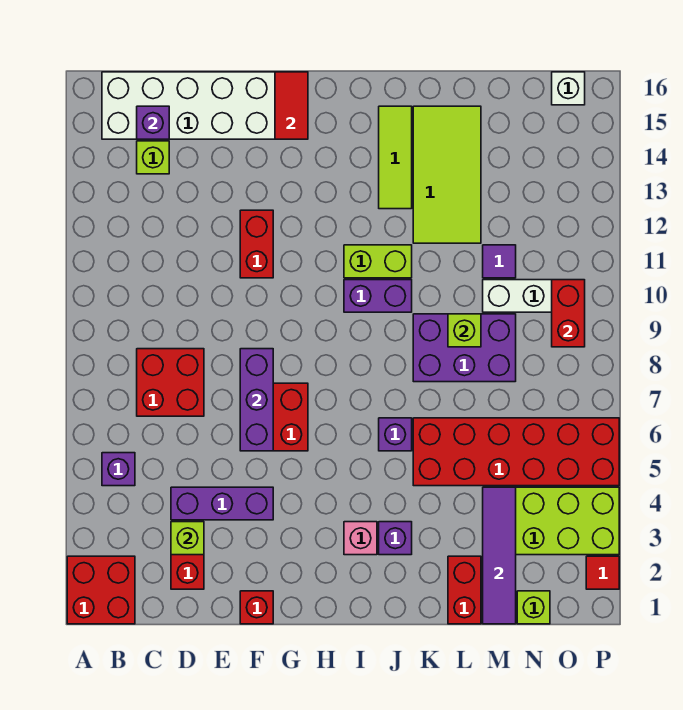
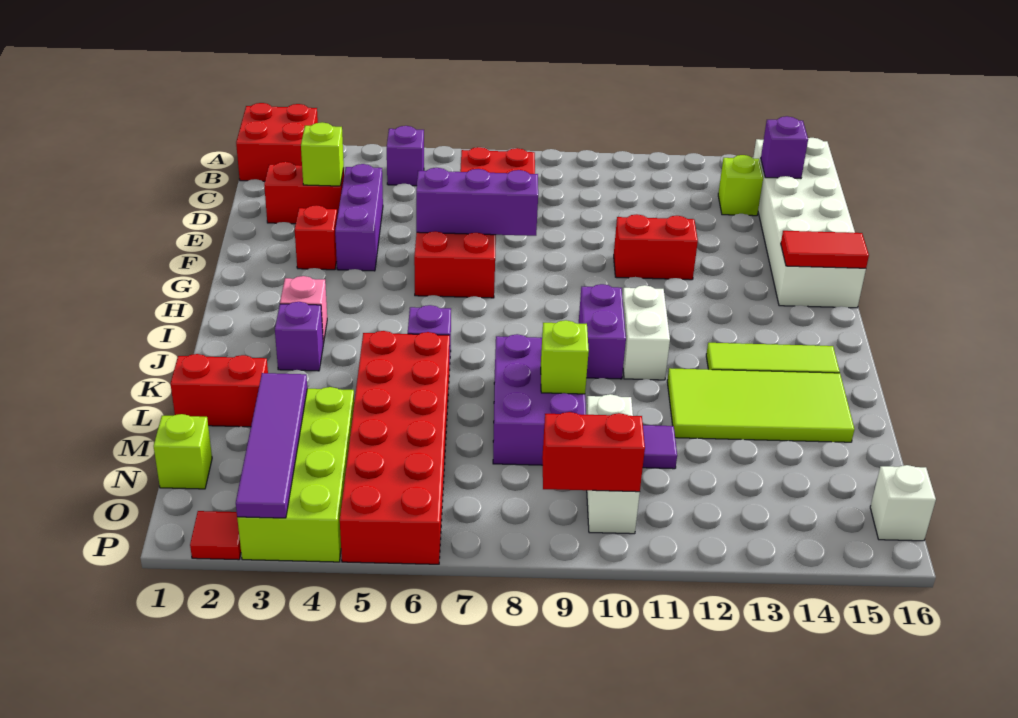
red brick F1 level 1 -> red brick F3 level 1
lime brick I11:J11 level 1 -> white brick I11:J11 level 1
purple tile M1:M4 level 2 -> purple tile M3:P3 level 2

